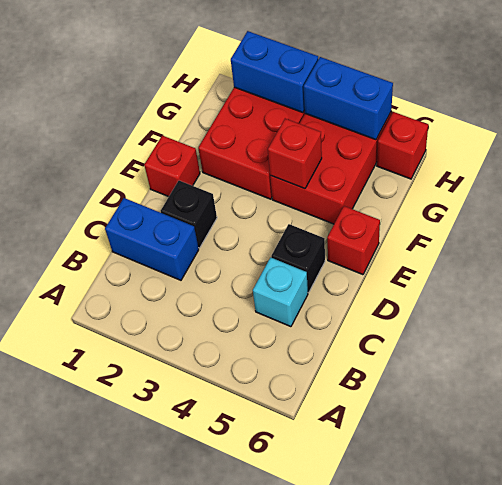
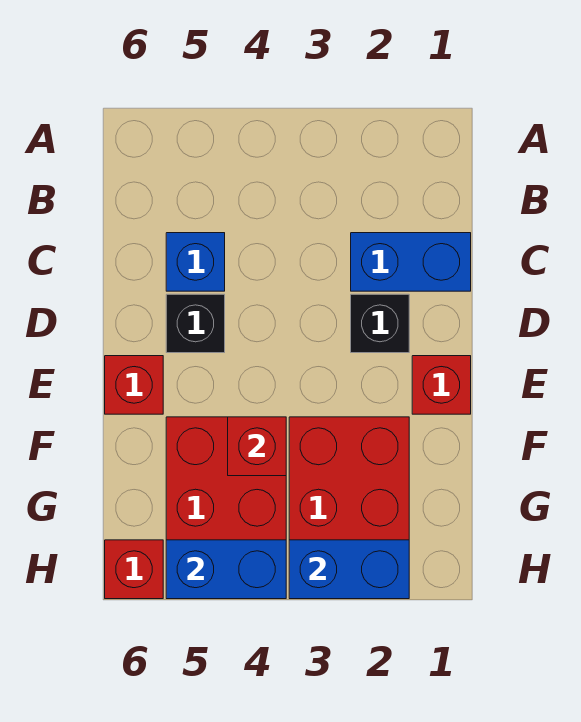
cyan brick C5 level 1 -> blue brick C5 level 1

